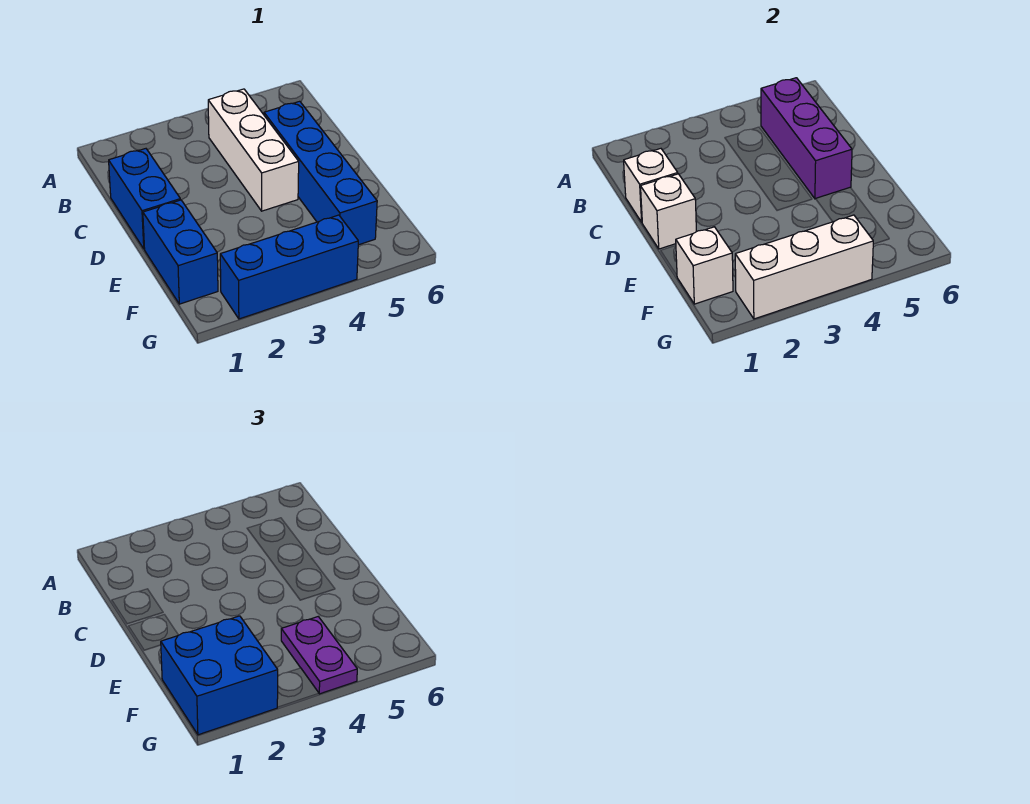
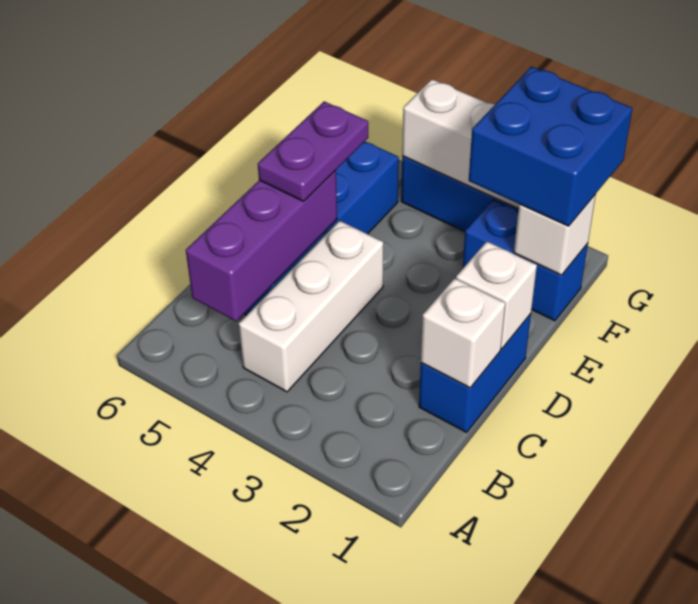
blue brick E1:F1 level 1 -> blue brick F1:F2 level 1
purple plate F4:G4 level 3 -> purple plate D5:E5 level 3

